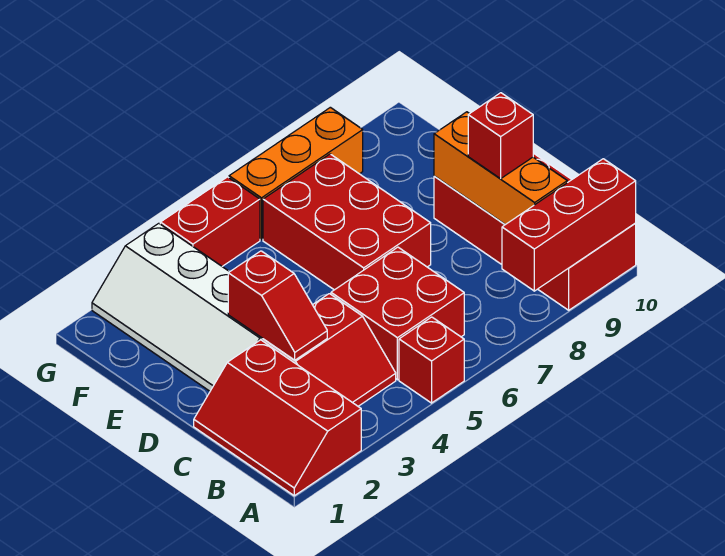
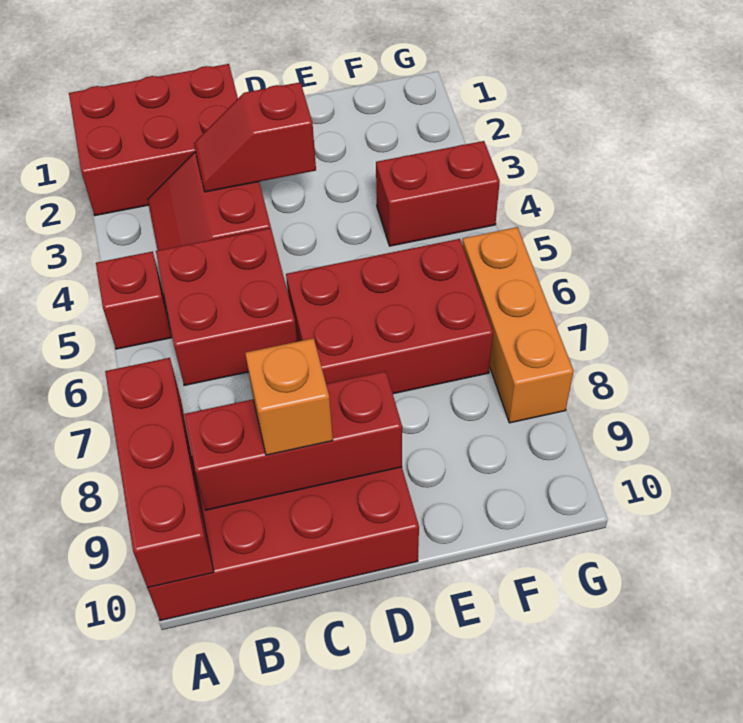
red slope A1:C2 level 1 top 2 -> red brick A1:C2 level 1
orange brick B9:D9 level 2 -> red brick B9:D9 level 2
red brick C9 level 3 -> orange brick C9 level 3
white slope D2:G3 level 1 top 3 -> none
red brick G4:G5 level 1 -> red brick F4:G4 level 1

